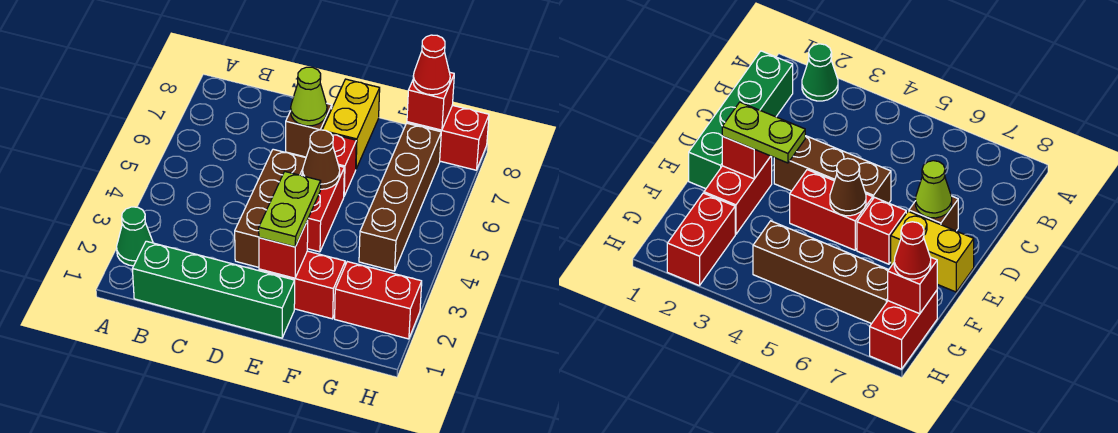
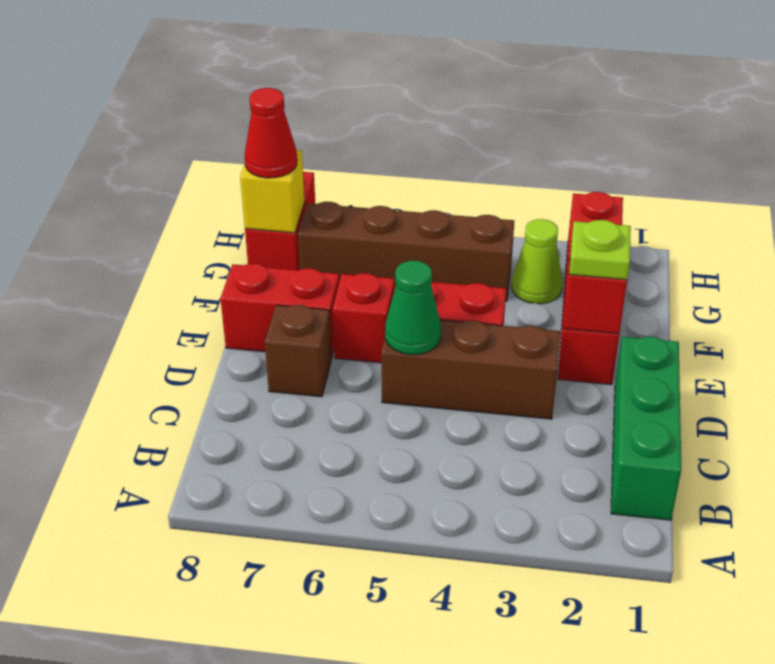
green cone A2 level 1 -> green cone D5 level 2
green brick B1:E1 level 1 -> green brick B1:D1 level 1
lime cone D7 level 2 -> lime cone G3 level 1
lime plate E2:E3 level 3 -> lime plate E2 level 3
brown cone E5 level 2 -> none
yellow brick E7:E8 level 1 -> red brick E7:E8 level 1
red brick G8 level 2 -> yellow brick G8 level 2

